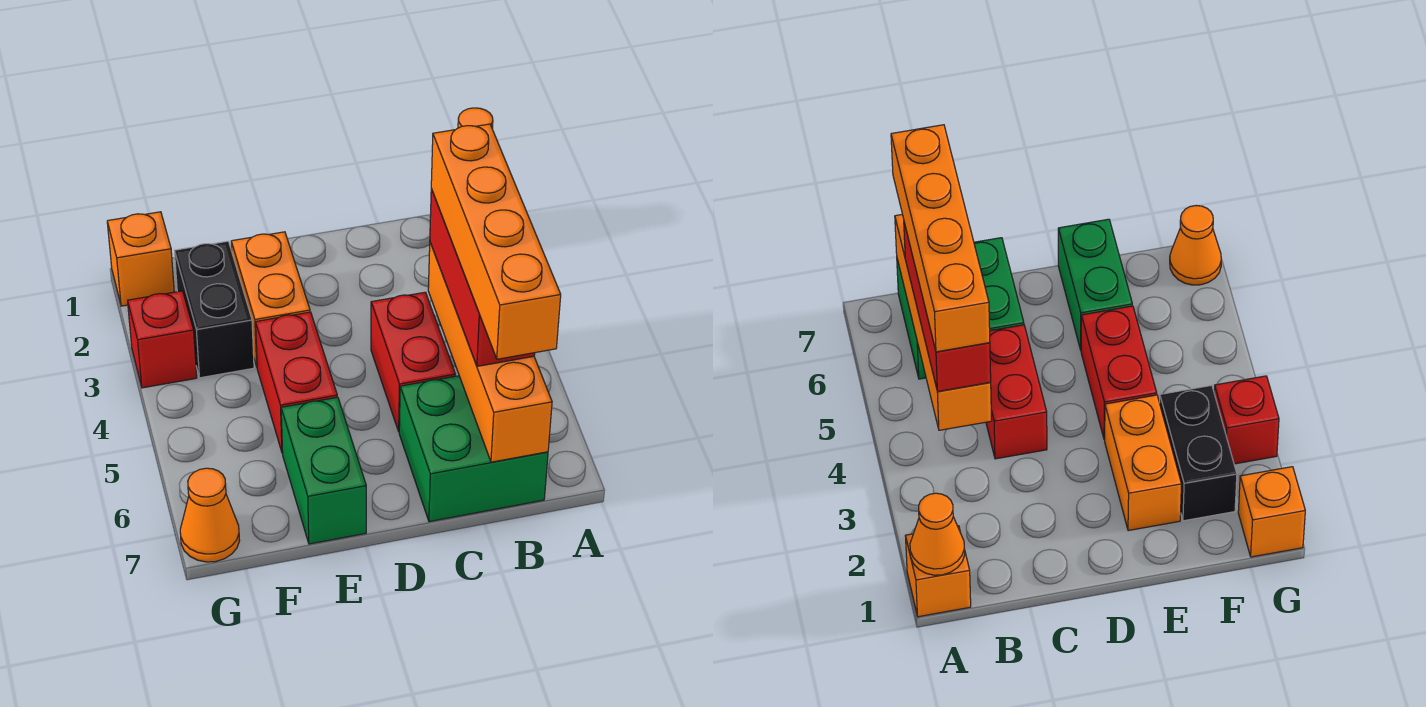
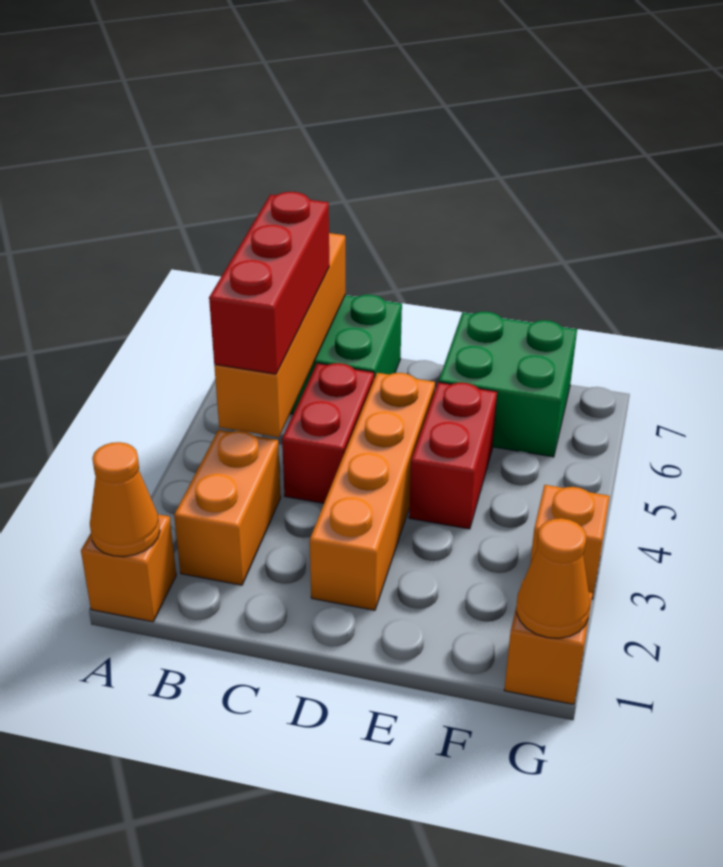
orange brick B4:B7 level 4 -> orange brick D2:D5 level 1
orange brick E2:E3 level 1 -> orange brick B2:B3 level 1
green brick E6:E7 level 1 -> green brick E6:F7 level 1
black brick F2:F3 level 1 -> none
red brick G3 level 1 -> orange brick G3 level 1
orange cone G7 level 1 -> orange cone G1 level 2

